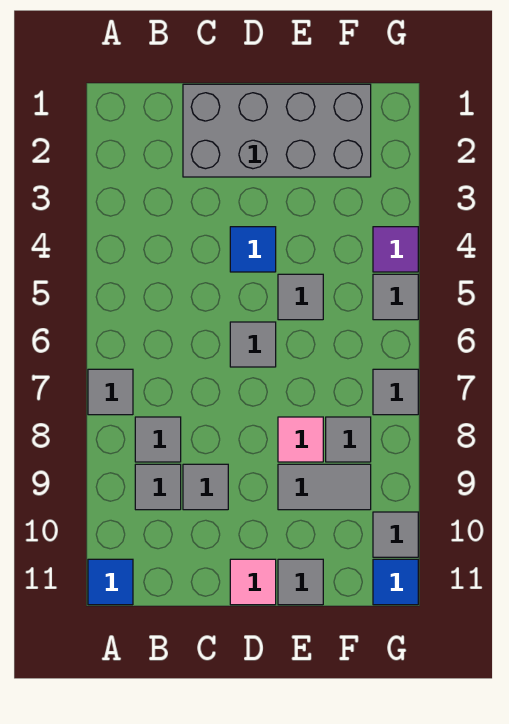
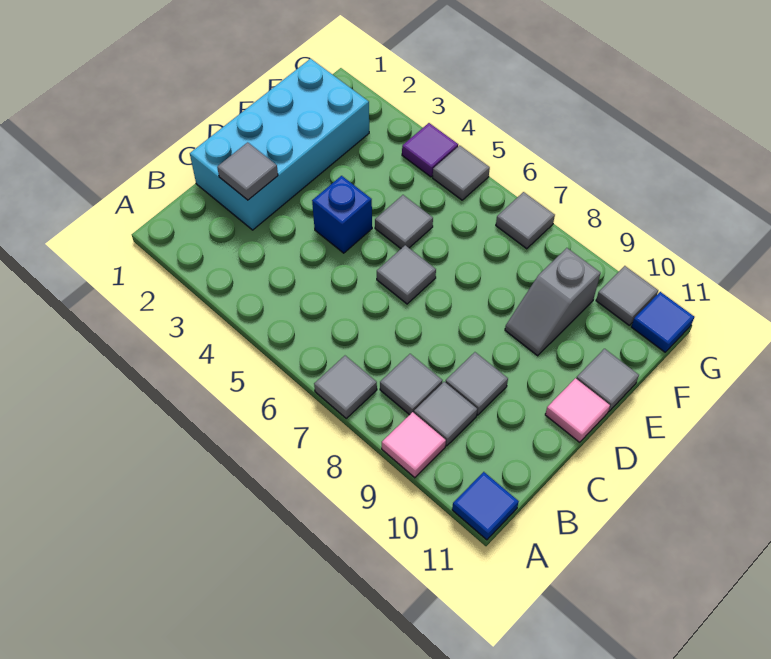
grey brick C1:F2 level 1 -> cyan brick C1:F2 level 1
blue tile D4 level 1 -> blue brick D4 level 1
pink tile E8 level 1 -> pink tile A9 level 1
grey tile E9:F9 level 1 -> grey slope E9:F9 level 1 top F
grey tile F8 level 1 -> grey tile C2 level 2

